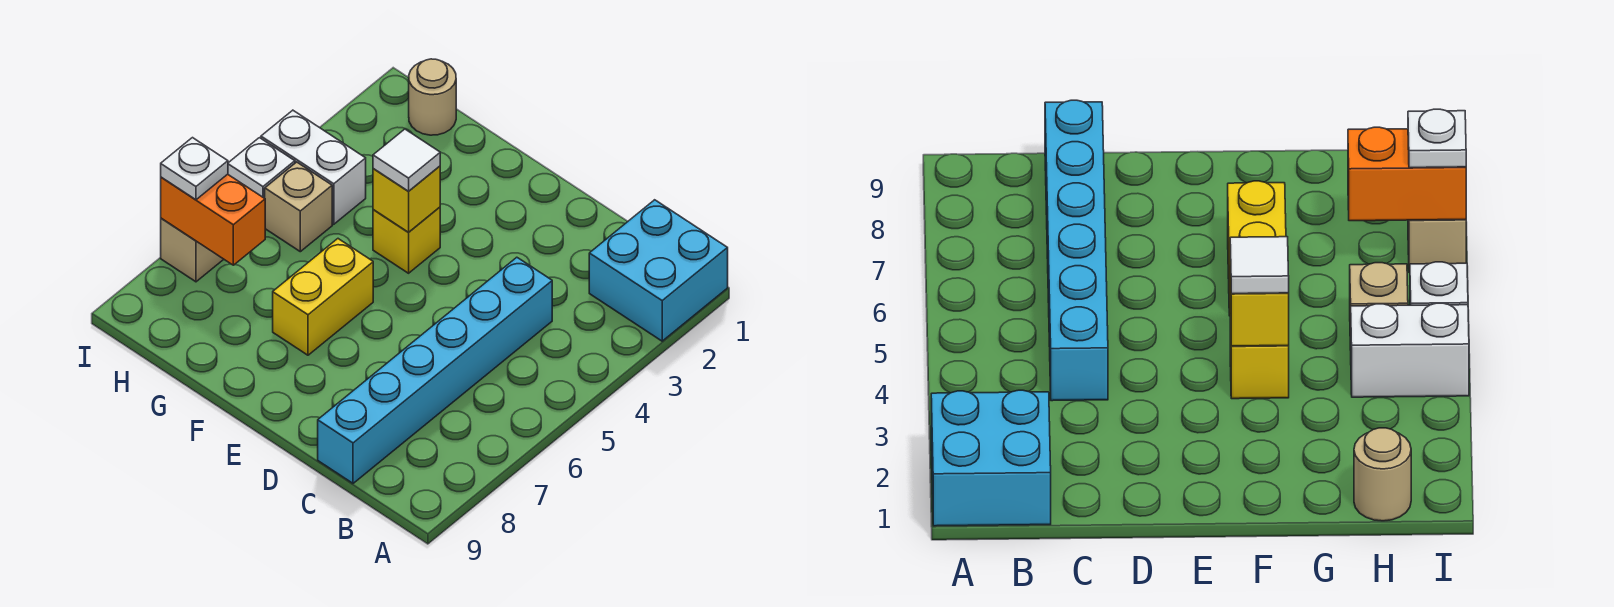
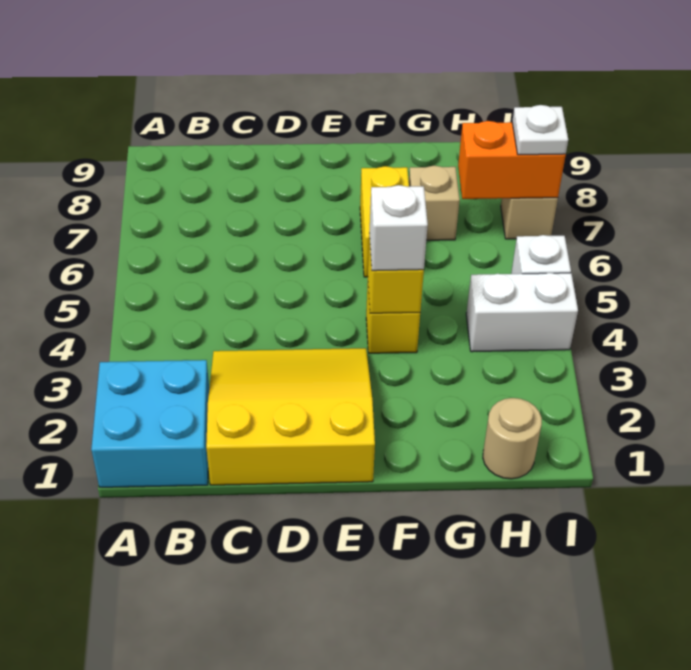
none -> yellow slope C1:E3 level 1 top 1
cyan brick C4:C9 level 1 -> none
white tile F4 level 3 -> white brick F4 level 3
tan brick H5 level 1 -> tan brick G7 level 1

